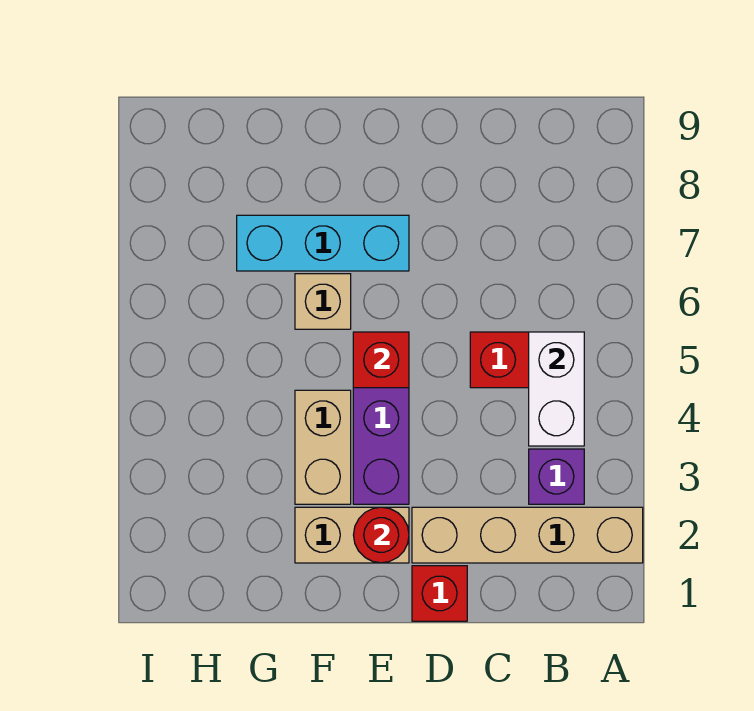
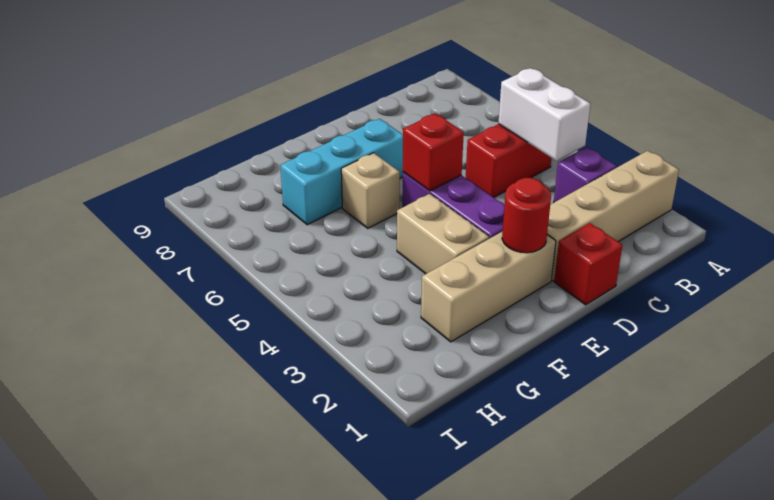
tan brick E2:F2 level 1 -> tan brick E2:G2 level 1

